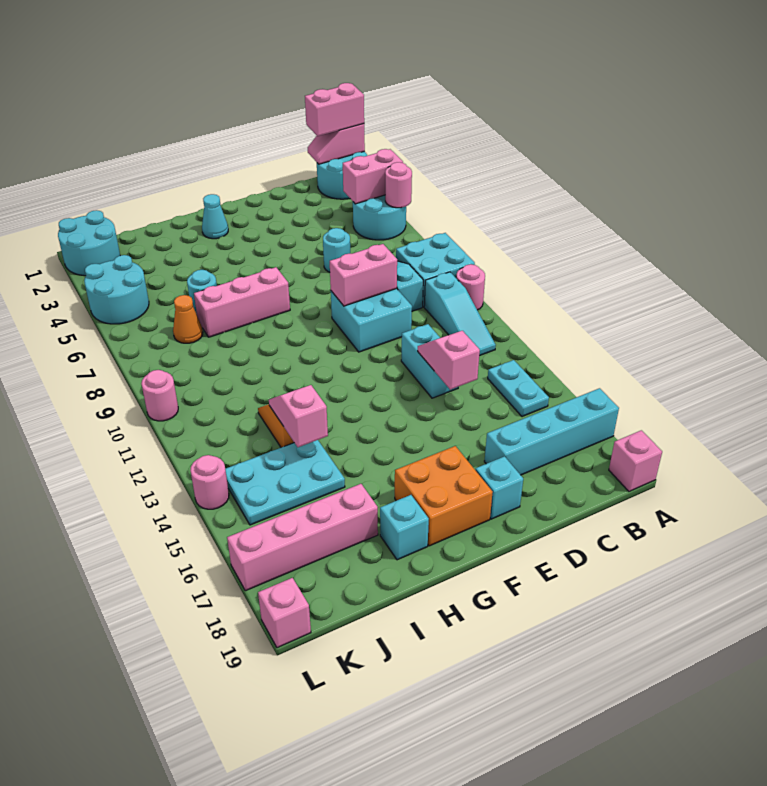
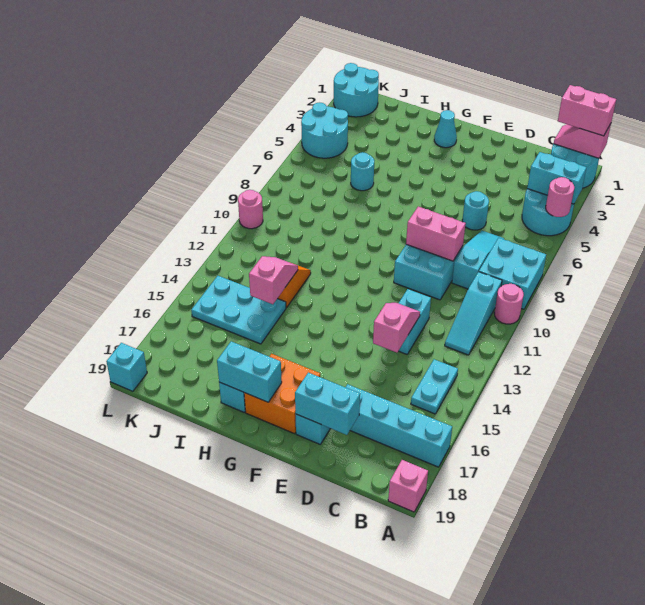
pink brick A4:B4 level 2 -> cyan brick A4:B4 level 2
none -> cyan brick D18:E18 level 2
pink brick G7:I7 level 1 -> none
none -> cyan brick G18:H18 level 2
pink brick I17:L17 level 1 -> none
orange cone J7 level 1 -> none
pink round brick L14 level 1 -> none
pink brick L19 level 1 -> cyan brick L19 level 1

